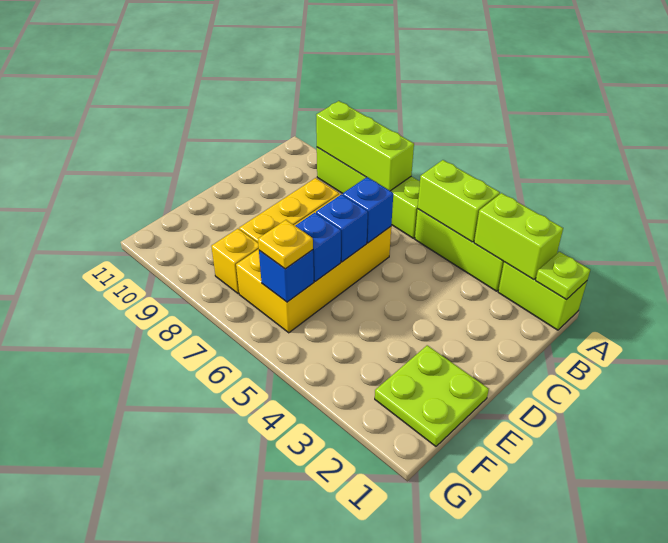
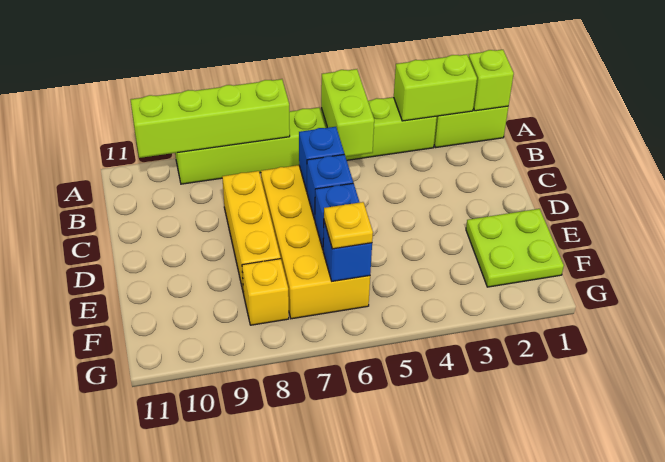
lime plate A1 level 2 -> lime brick A1 level 2
lime brick A4:A5 level 2 -> lime brick A5:B5 level 2
lime brick A7:A9 level 2 -> lime brick A7:A10 level 2

